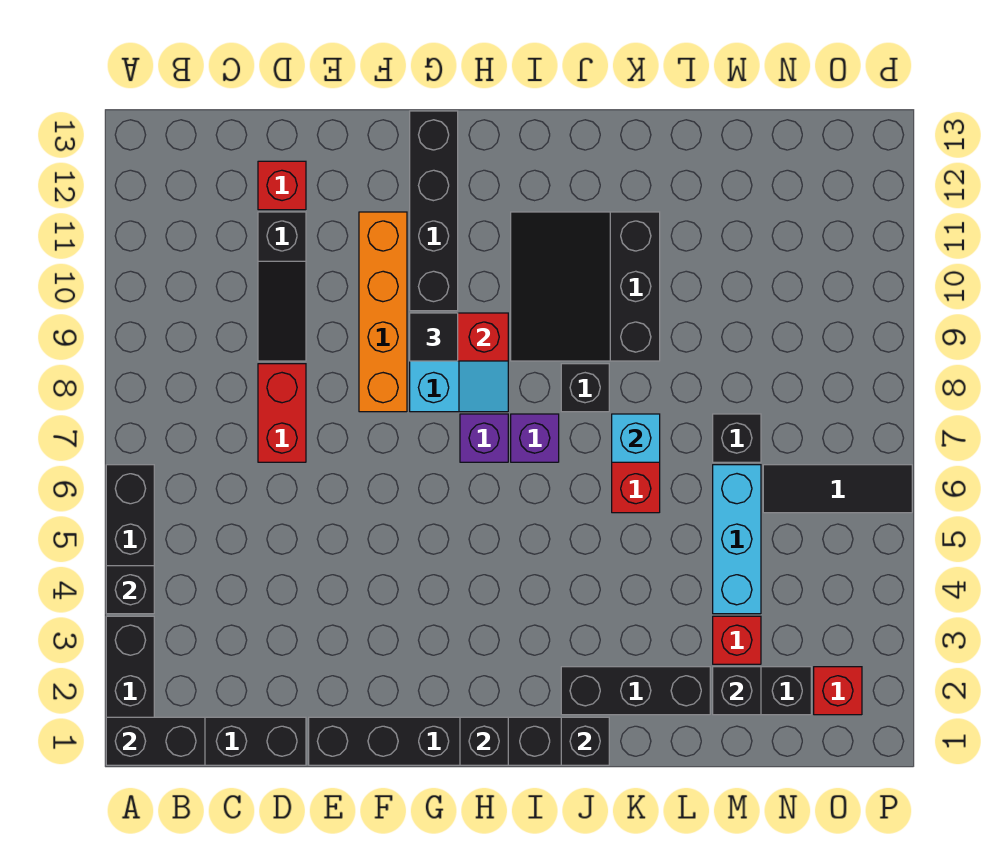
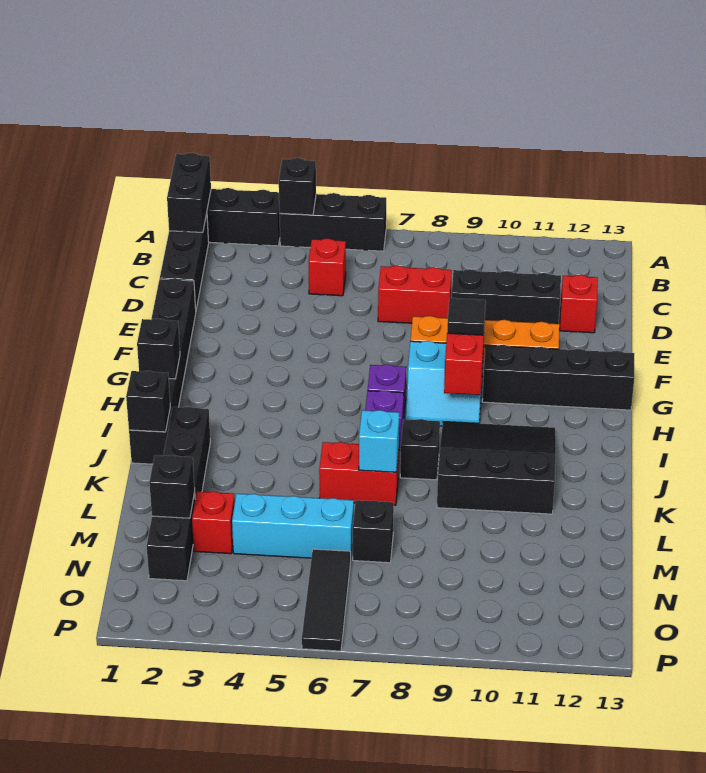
black slope D9:D11 level 1 top 11 -> black brick D9:D11 level 1
red brick O2 level 1 -> red brick C5 level 1

